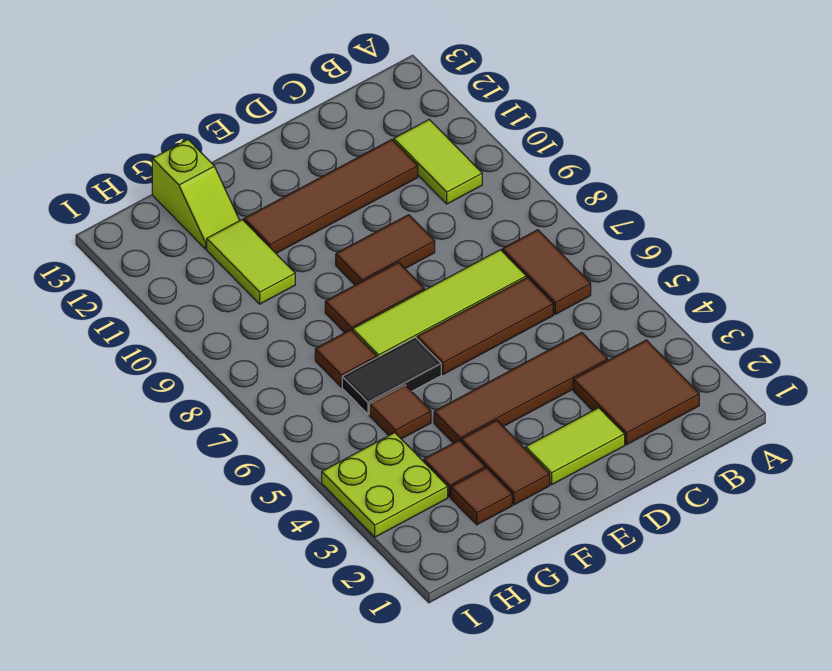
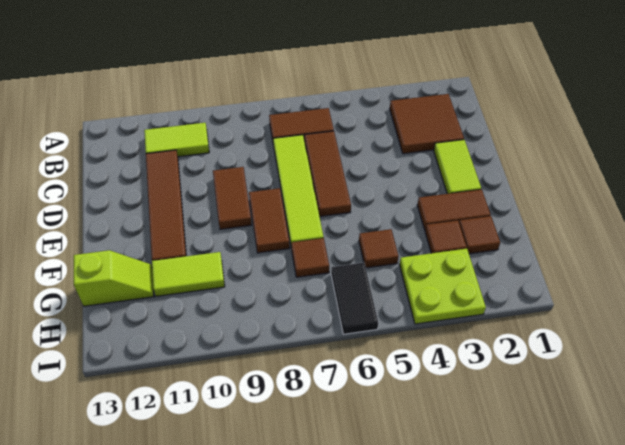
brown tile C4:F4 level 1 -> none
black tile F6:G6 level 1 -> black tile H6:I6 level 1

